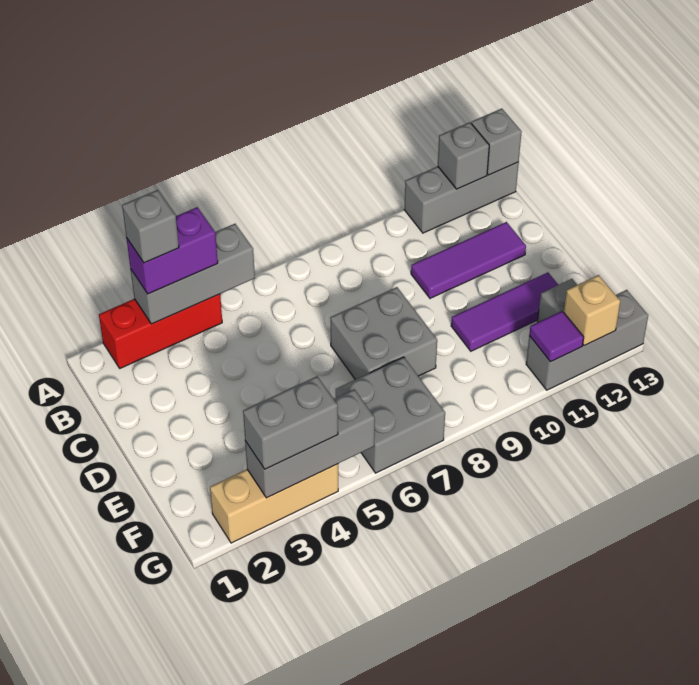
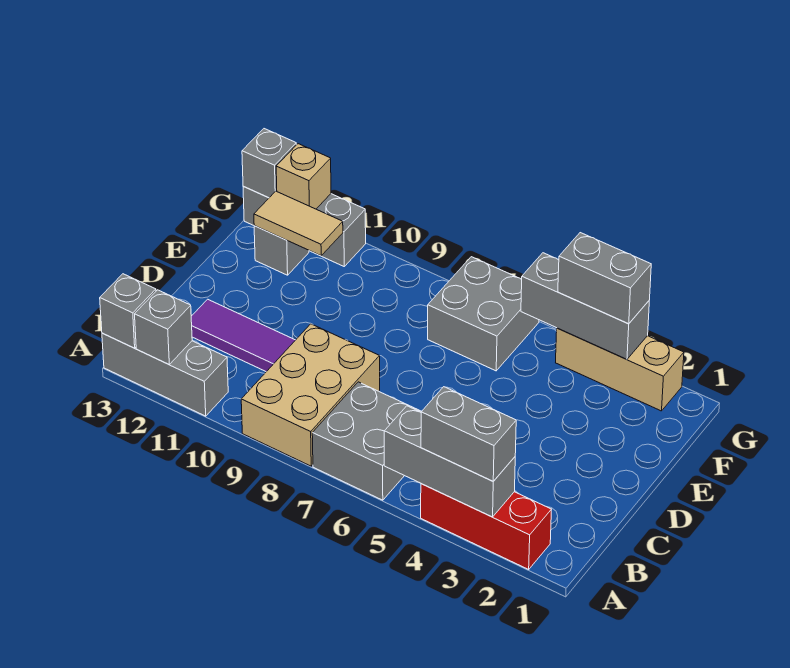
purple brick A3:A4 level 3 -> grey brick A3:A4 level 3
grey brick A3 level 4 -> grey brick G13 level 2
none -> tan brick A8:C9 level 1
grey brick D7:E8 level 1 -> grey brick A6:B7 level 1
purple tile E10:E12 level 1 -> none
none -> tan tile F11:F12 level 2
purple tile G11 level 2 -> none

